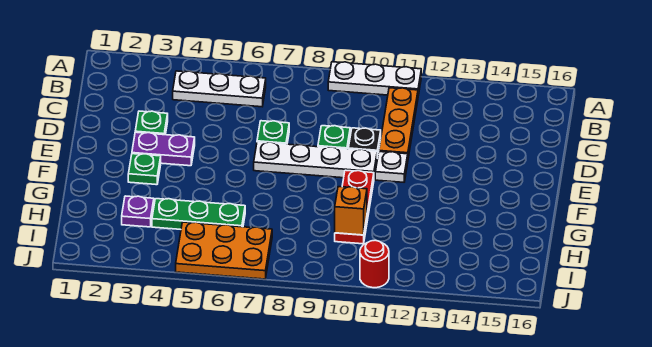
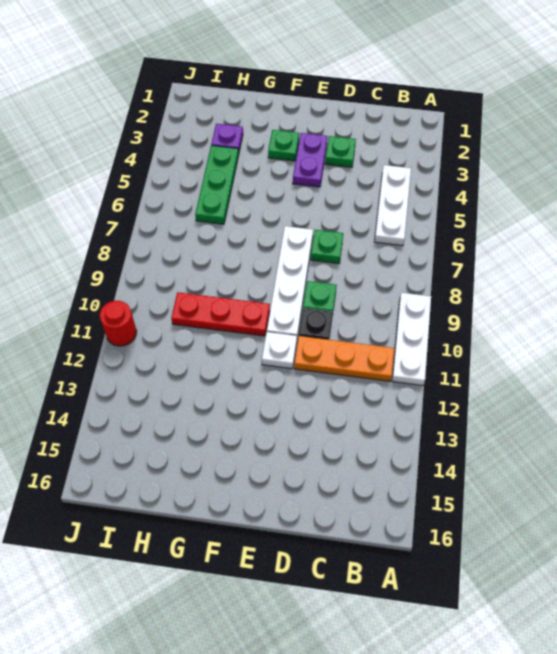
orange brick H10 level 2 -> none
orange plate I5:J7 level 1 -> none

